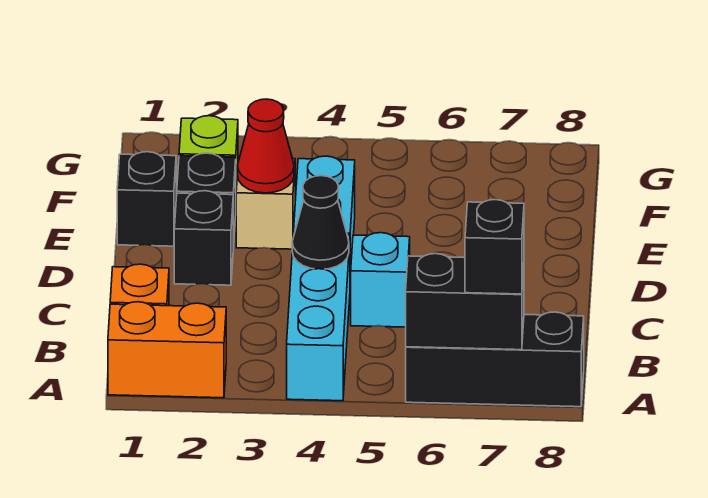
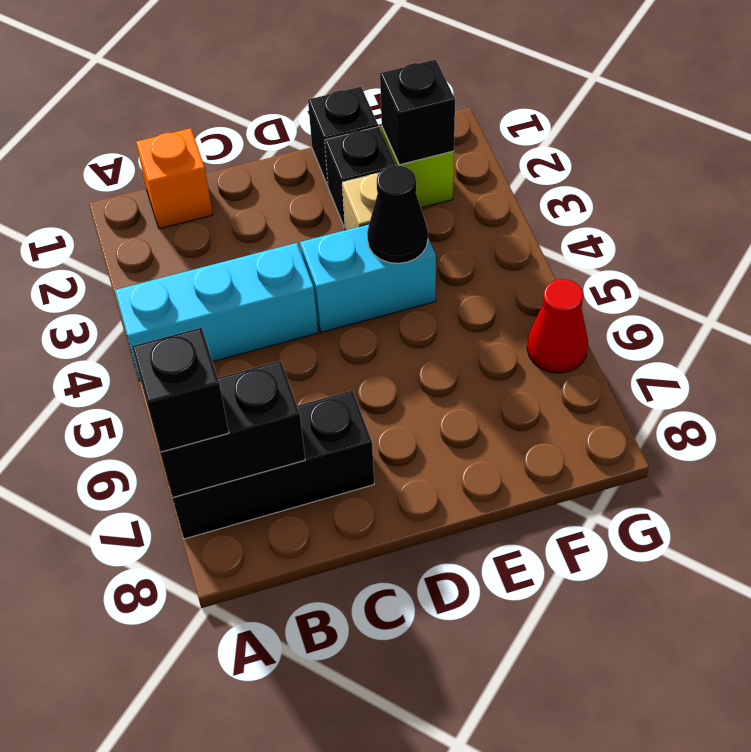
orange brick A1:A2 level 1 -> none
black brick A6:A8 level 1 -> black brick A7:C7 level 1
black brick A6:A7 level 2 -> black brick A7:B7 level 2
black cone C4 level 2 -> black cone E4 level 2
cyan brick C5 level 1 -> none
black brick D2 level 1 -> black brick F2 level 2
red cone E3 level 2 -> red cone G6 level 1

